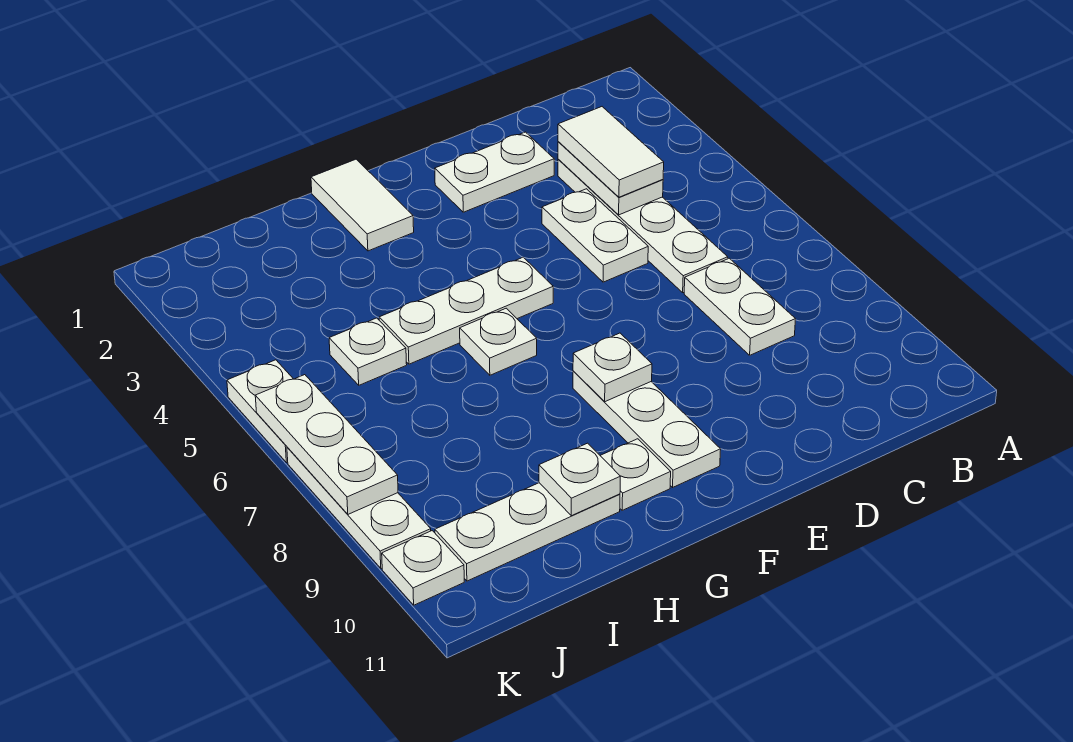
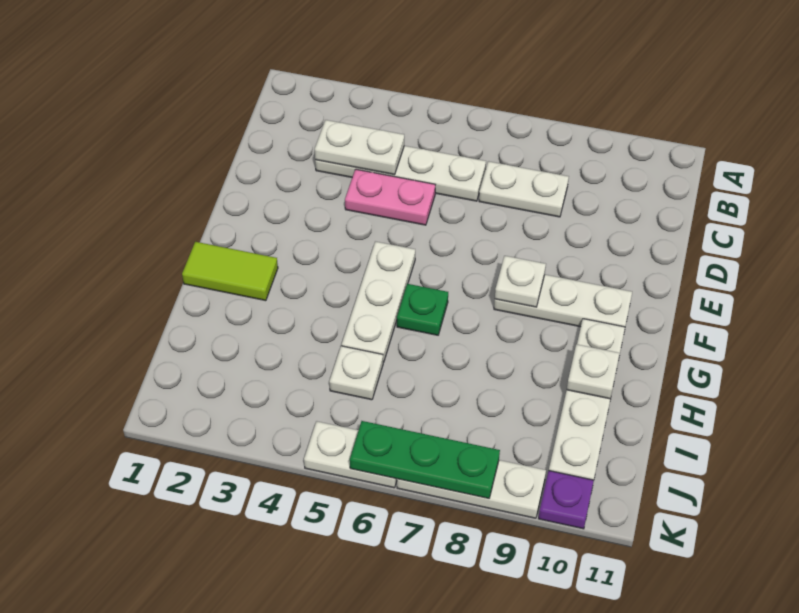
white tile C3:C4 level 3 -> none
white plate D2:E2 level 1 -> none
white plate D4:D5 level 1 -> pink plate D4:D5 level 1
white tile G1:G2 level 1 -> lime tile G1:G2 level 1
white plate G6 level 1 -> green plate G6 level 1
white plate K6:K8 level 2 -> green plate K6:K8 level 2
white plate K10 level 1 -> purple plate K10 level 1

